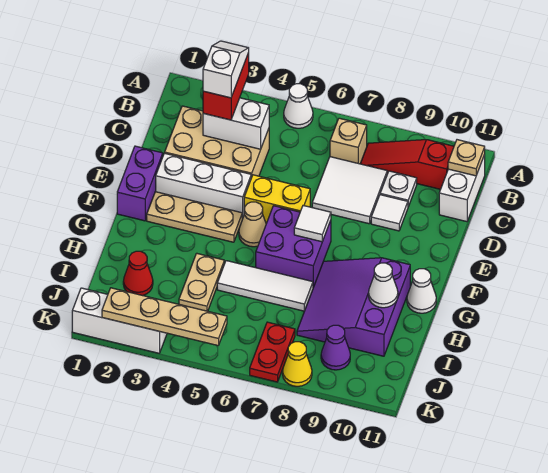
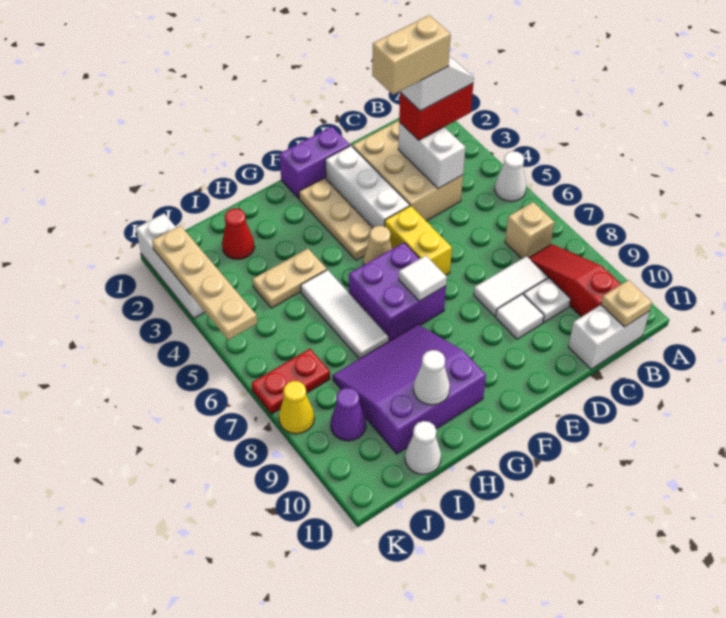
none -> tan brick C3:D3 level 5
white tile C7:D8 level 1 -> white tile C8:D8 level 1
white cone G11 level 1 -> white cone I11 level 1

